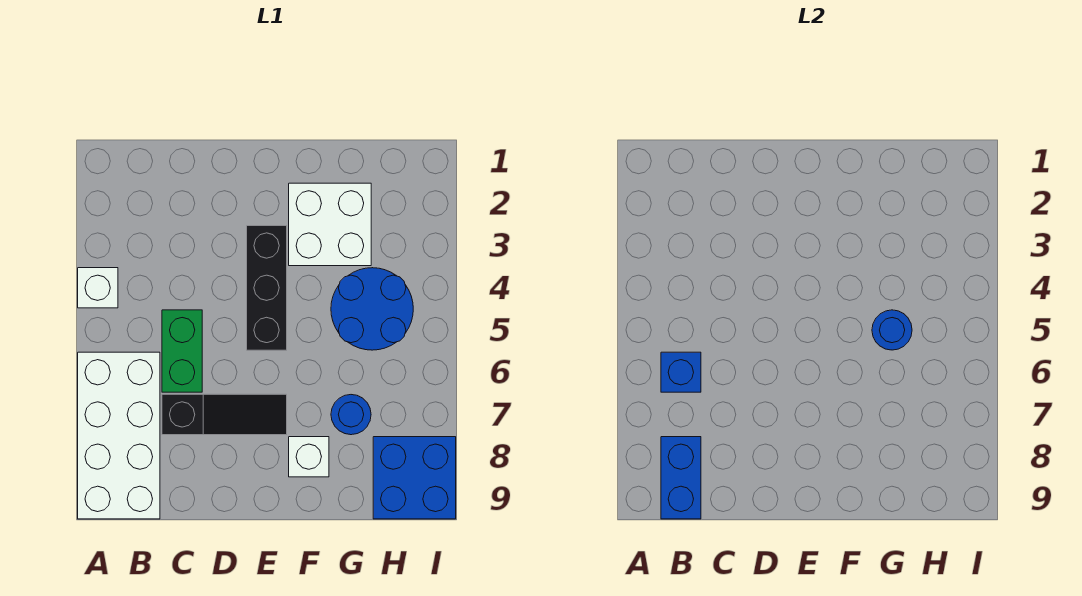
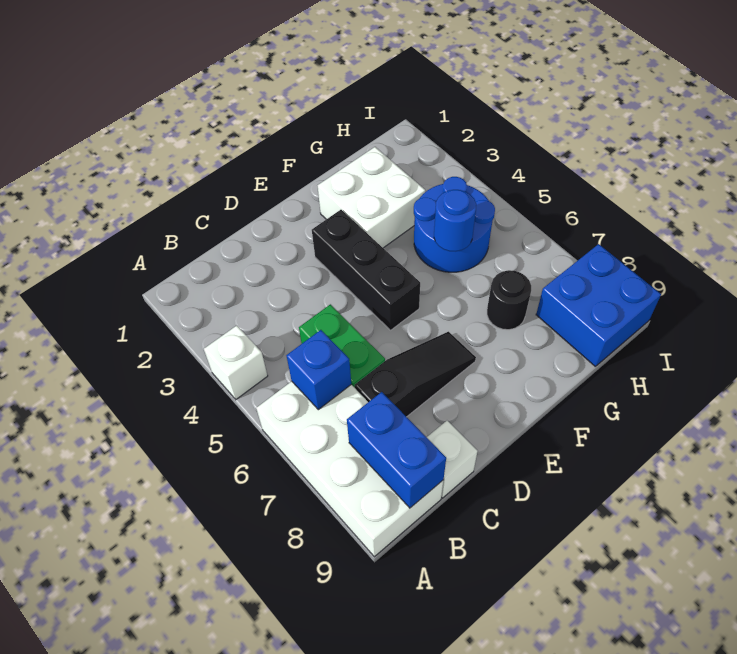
white brick F8 level 1 -> white brick C9 level 1
blue round brick G7 level 1 -> black round brick G7 level 1

